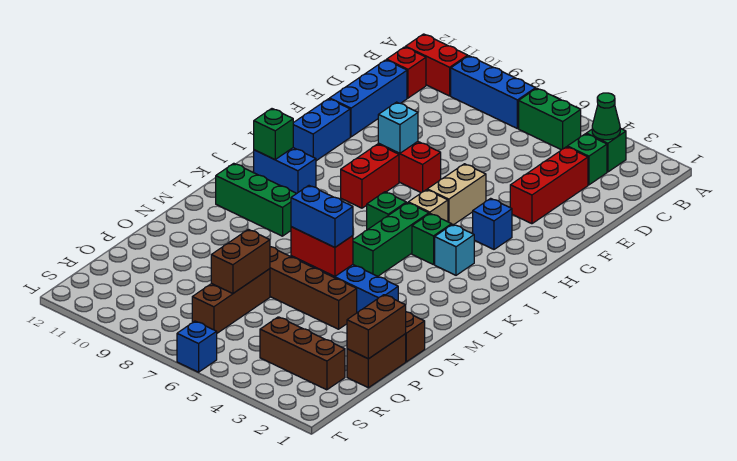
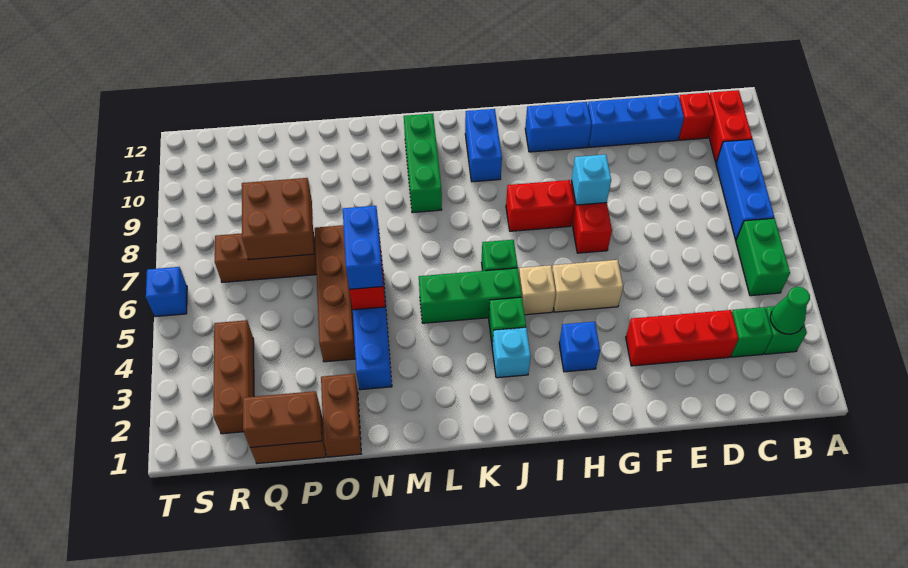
green brick J11 level 2 -> none
brown brick P7:Q7 level 2 -> brown brick P7:Q8 level 2

